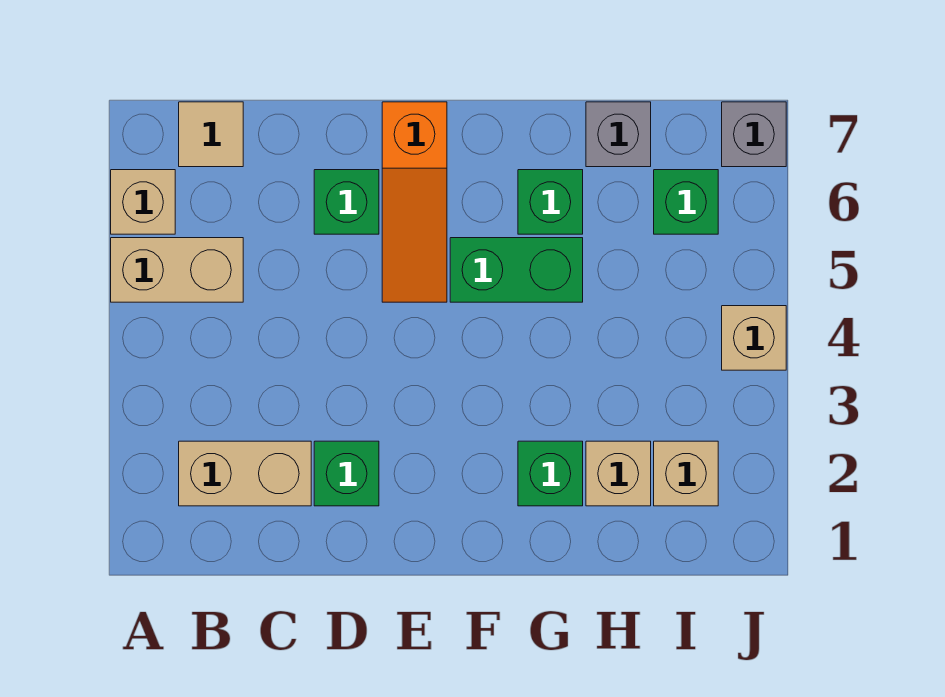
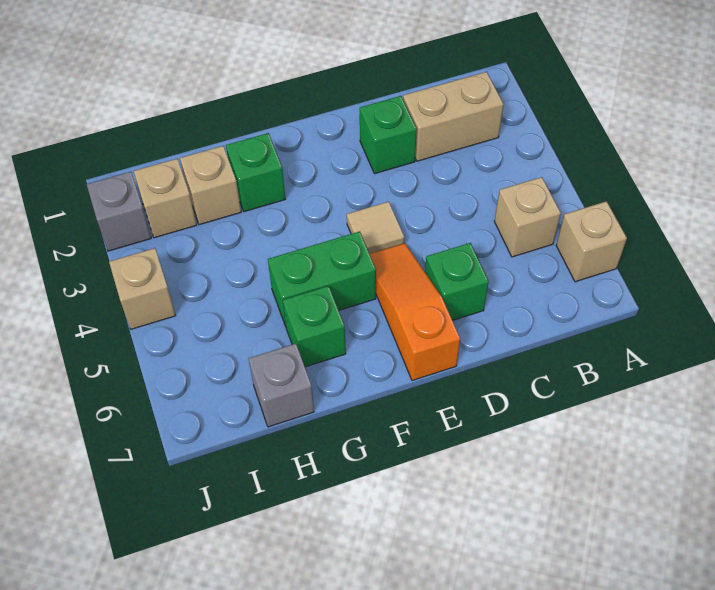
tan brick A5:B5 level 1 -> tan brick B5 level 1
tan tile B7 level 1 -> tan tile E4 level 1
green brick I6 level 1 -> none
grey brick J7 level 1 -> grey brick J2 level 1

